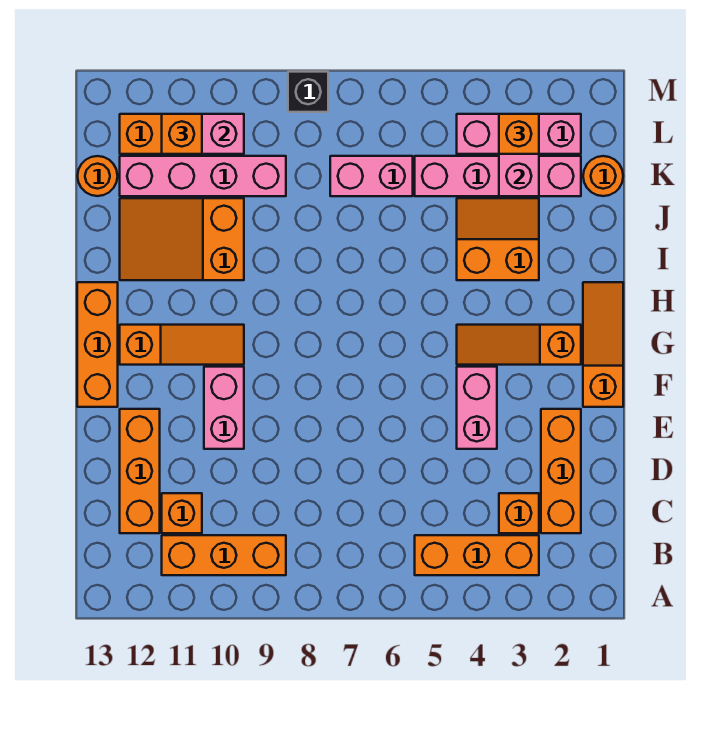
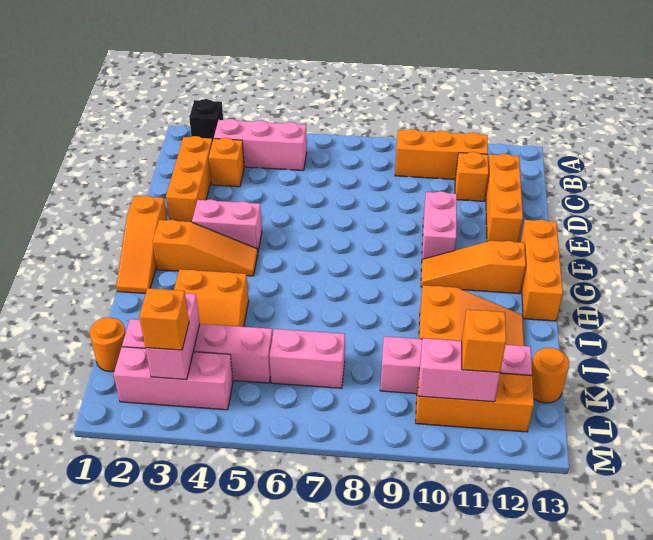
orange brick B3:B5 level 1 -> pink brick B3:B5 level 1
pink brick E4:F4 level 1 -> pink brick F3:F4 level 1
black brick M8 level 1 -> black brick A2 level 1

